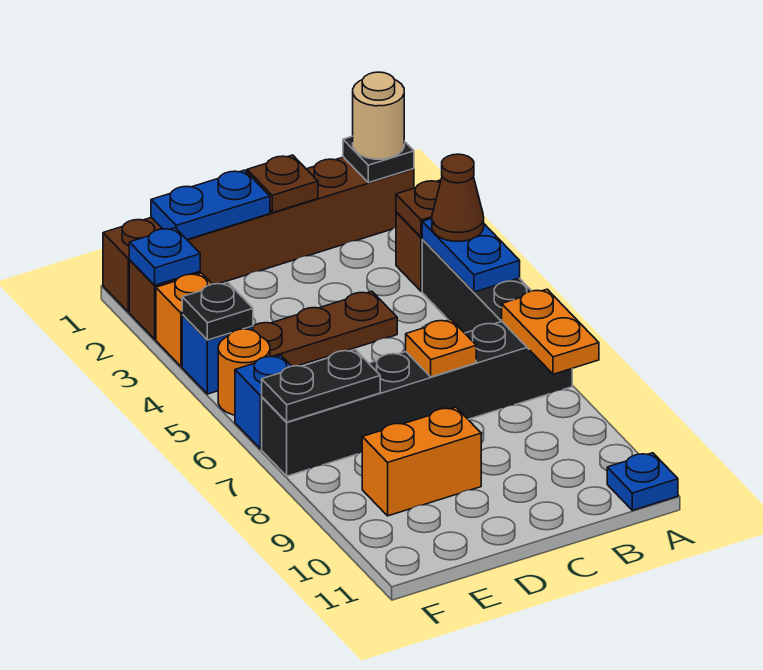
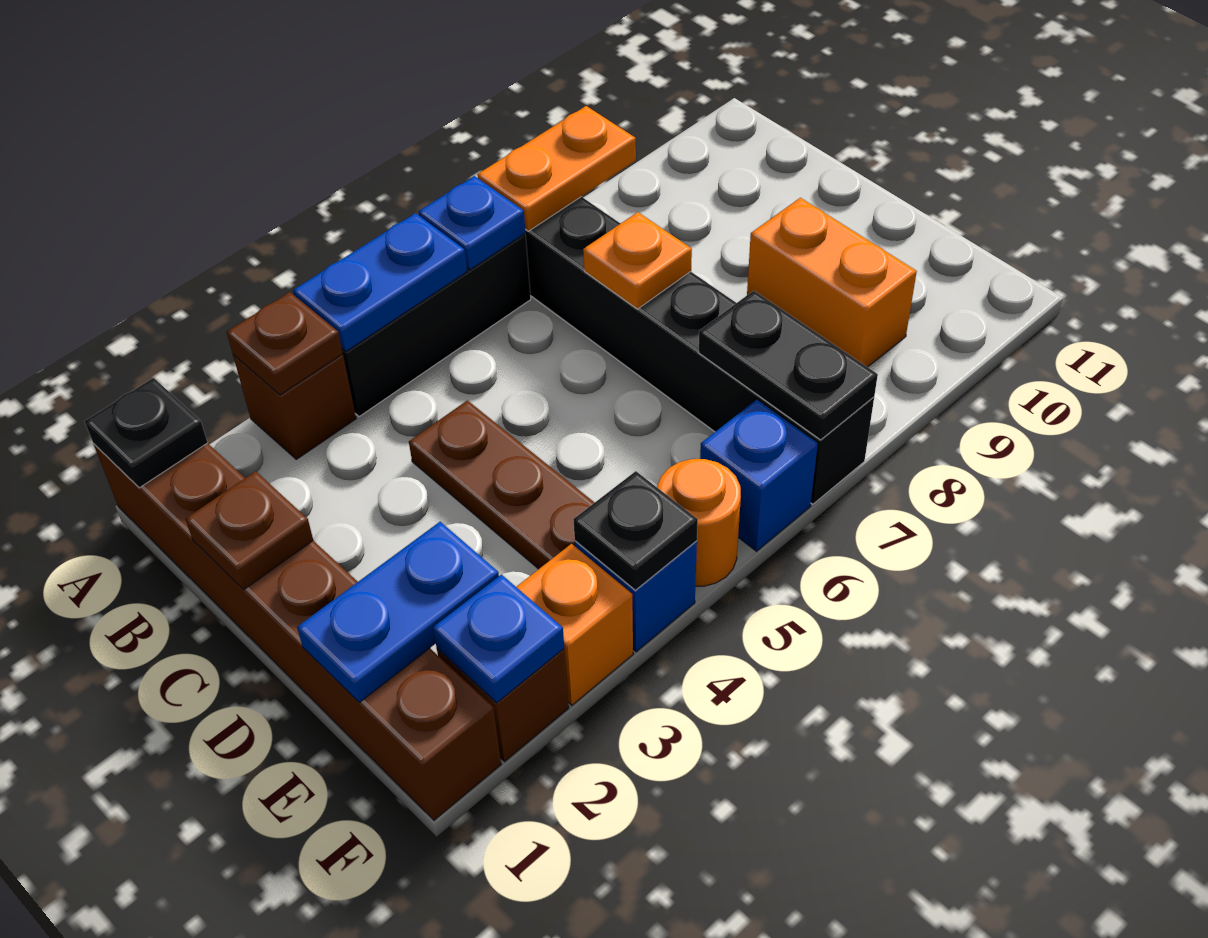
tan round brick A1 level 3 -> none
brown cone A4 level 3 -> none
blue plate A11 level 1 -> blue plate A6 level 2
blue plate D1:E1 level 2 -> blue plate E1:E2 level 2

